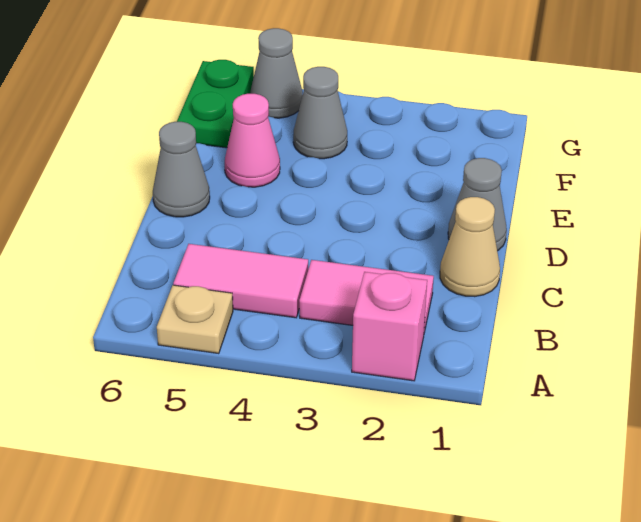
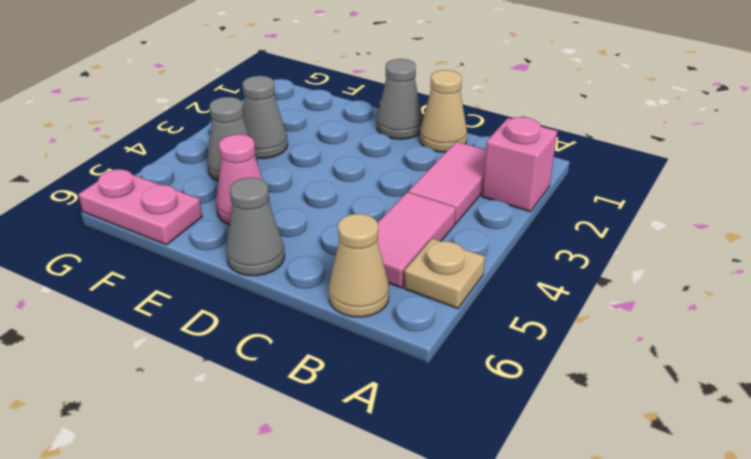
none -> tan cone B6 level 1
green plate F6:G6 level 1 -> pink plate F6:G6 level 1
grey cone G5 level 1 -> grey cone F3 level 1

